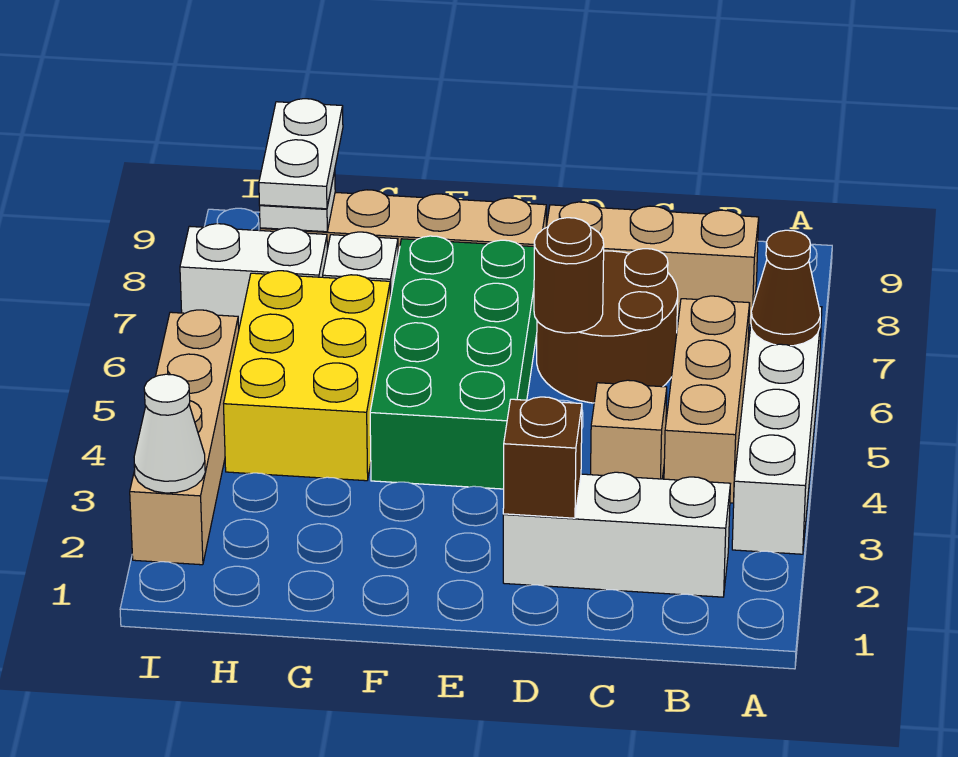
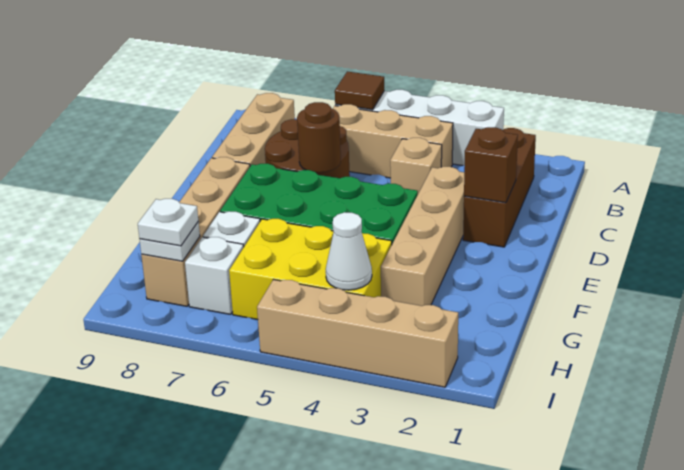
brown cone A6 level 2 -> brown tile A6 level 2
white brick B2:D2 level 1 -> brown brick B2:D2 level 1
none -> tan brick D3:G3 level 1
white brick H7:I7 level 1 -> white brick H7 level 1
white plate H8:H9 level 3 -> white plate H8 level 3
white cone I2 level 2 -> white cone H4 level 2

